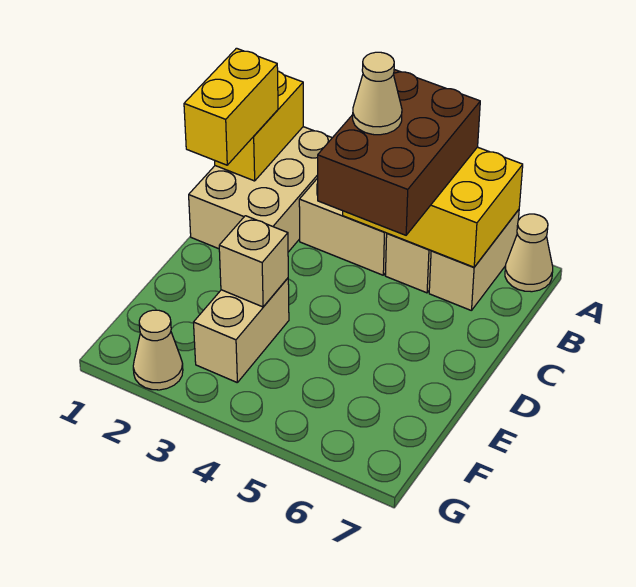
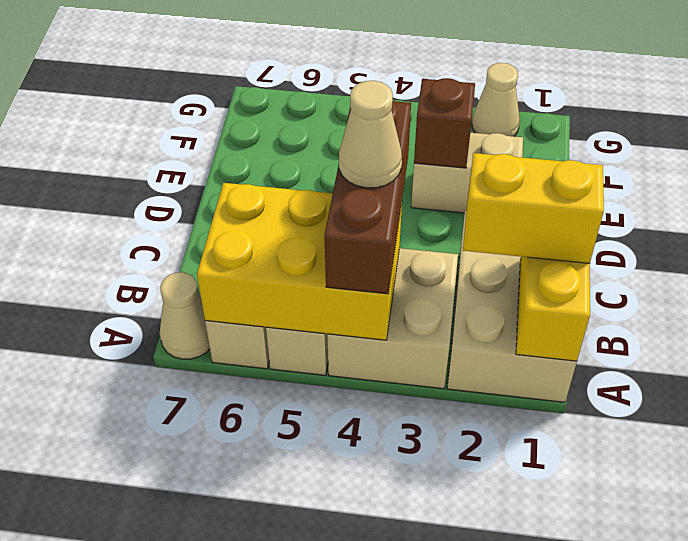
brown brick A4:C5 level 3 -> brown brick A4:C4 level 3
yellow brick B1:C1 level 3 -> yellow brick B1:B2 level 3
tan brick E3:F3 level 1 -> tan brick E2:E3 level 1
tan brick E3 level 2 -> brown brick E3 level 2

